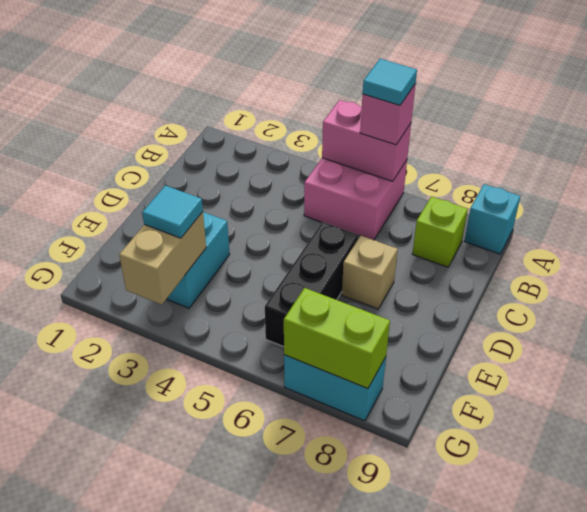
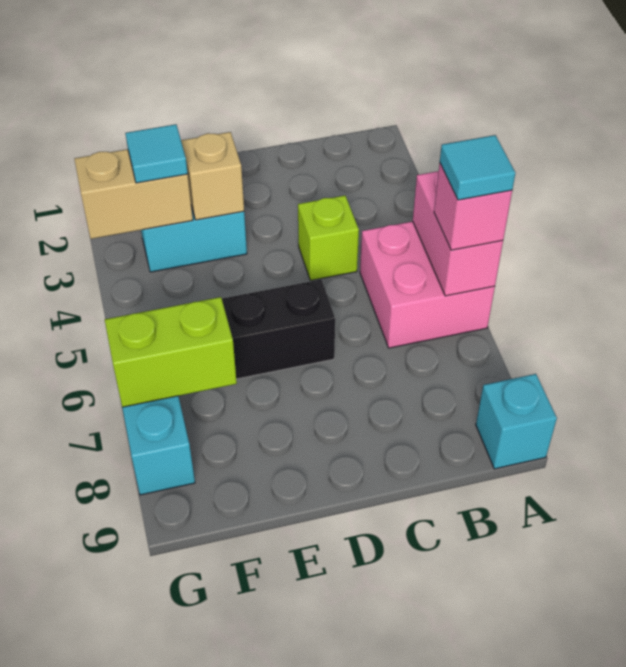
lime brick B8 level 1 -> lime brick C4 level 1
tan brick D7 level 1 -> tan brick E3 level 2
lime brick G7:G8 level 2 -> lime brick F7:G7 level 2

